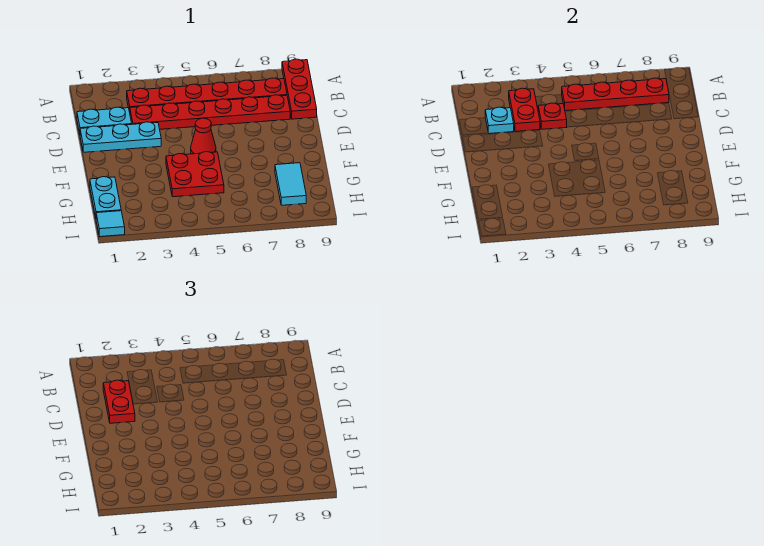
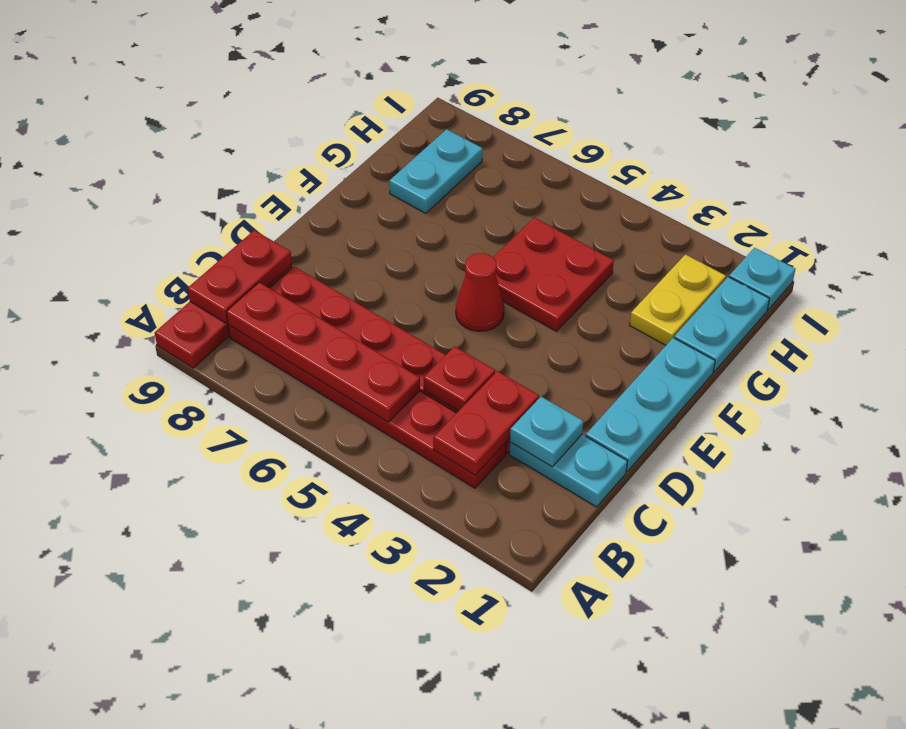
red plate C2:D2 level 3 -> red plate B9:C9 level 2
cyan plate D1:D3 level 1 -> cyan plate D1:F1 level 1
none -> yellow plate G2:H2 level 1
cyan tile G8:H8 level 1 -> cyan plate G8:H8 level 1
cyan tile I1 level 1 -> cyan plate I1 level 1

